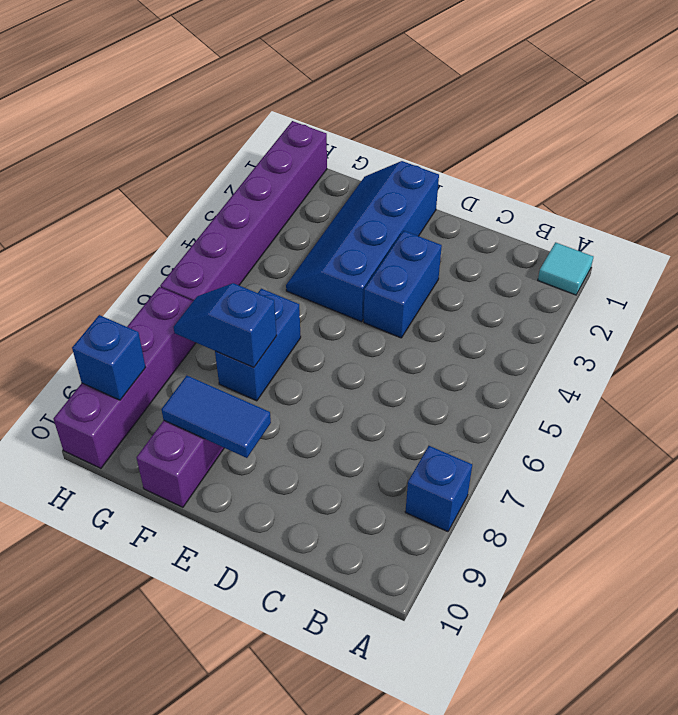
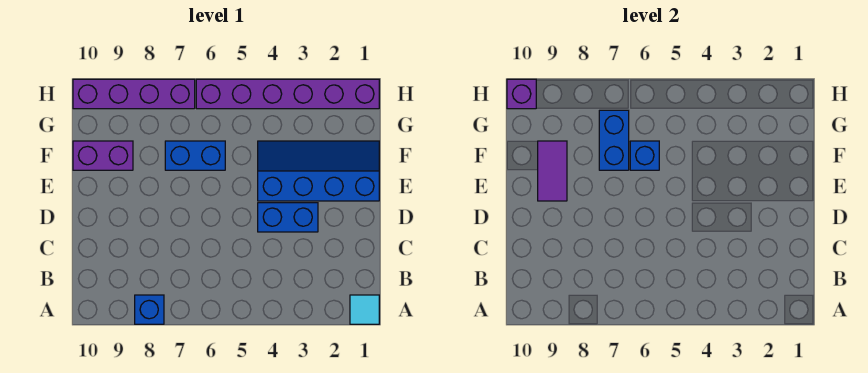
blue tile E9:F9 level 2 -> purple tile E9:F9 level 2
blue slope F7:G7 level 2 top F -> blue brick F7:G7 level 2
blue brick H9 level 2 -> blue brick F6 level 2
none -> purple brick H10 level 2

